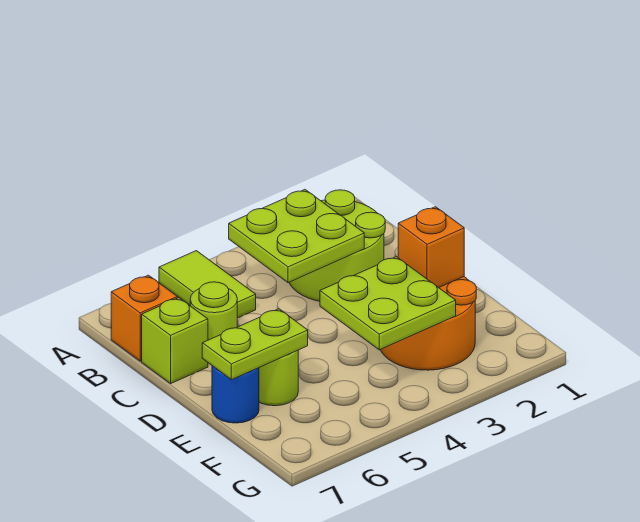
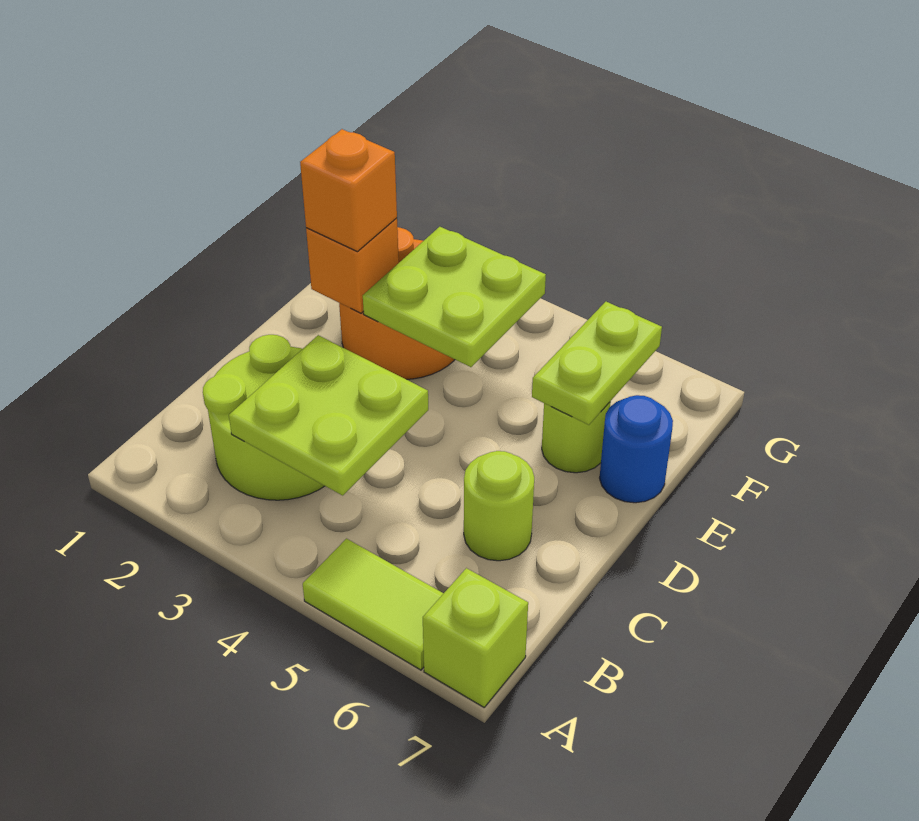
lime tile A5:B5 level 1 -> lime tile A5:A6 level 1
orange brick B7 level 1 -> orange brick E2 level 3
lime brick C7 level 1 -> lime brick A7 level 1
lime plate E6:E7 level 2 -> lime plate E6:F6 level 2

